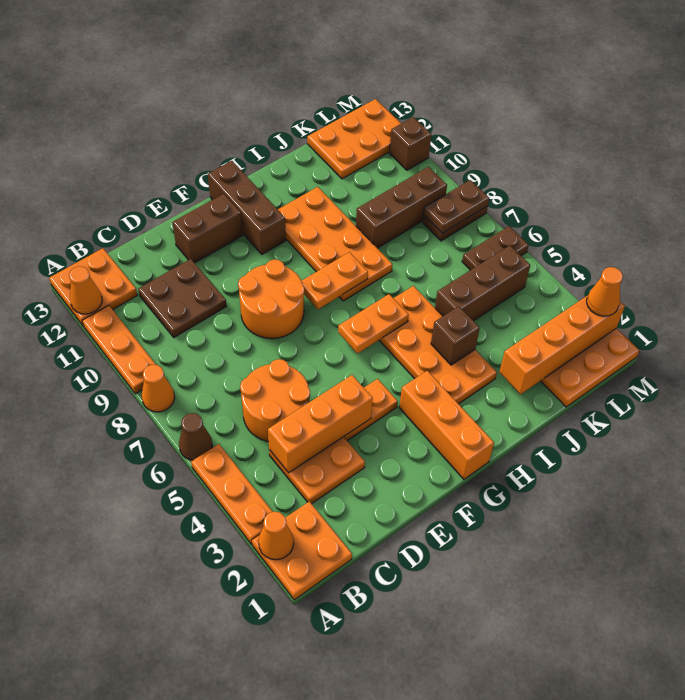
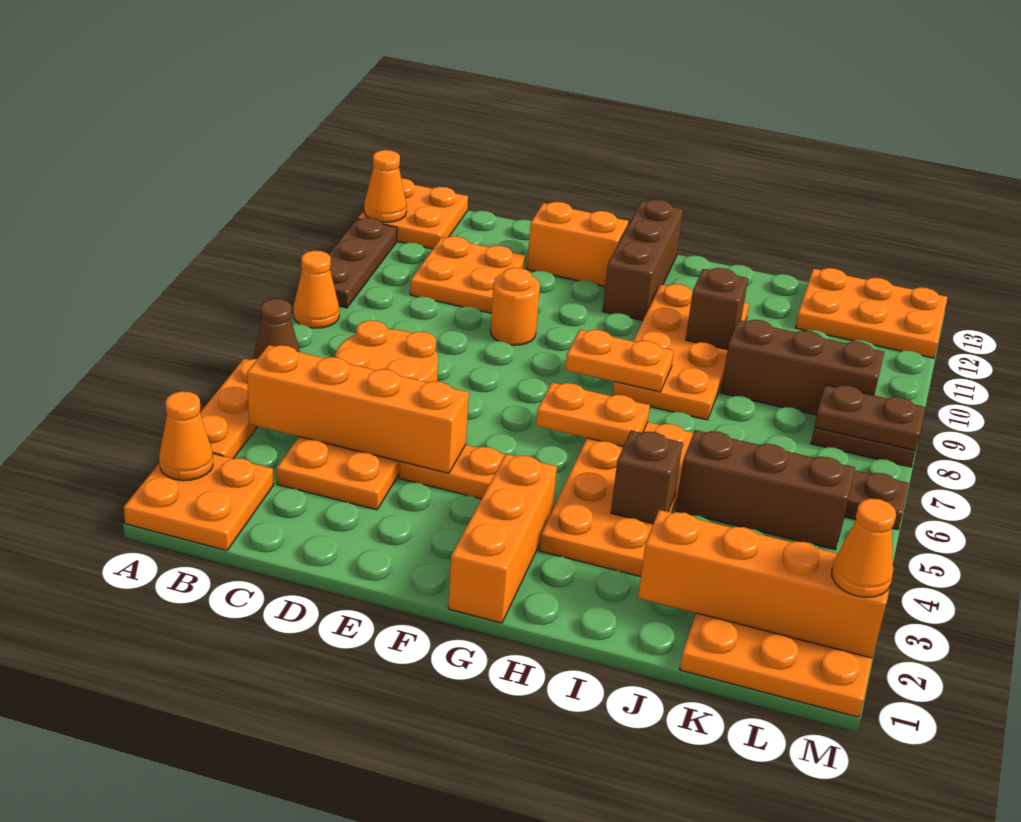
orange plate A9:A11 level 1 -> brown plate A9:A11 level 1
orange brick C4:E4 level 2 -> orange brick B4:E4 level 2
brown plate C10:D11 level 1 -> orange plate C10:D11 level 1
orange round brick E8:F9 level 1 -> orange round brick E9 level 1
brown brick E12:F12 level 1 -> orange brick E12:F12 level 1
brown brick M11 level 1 -> brown brick I10 level 2

